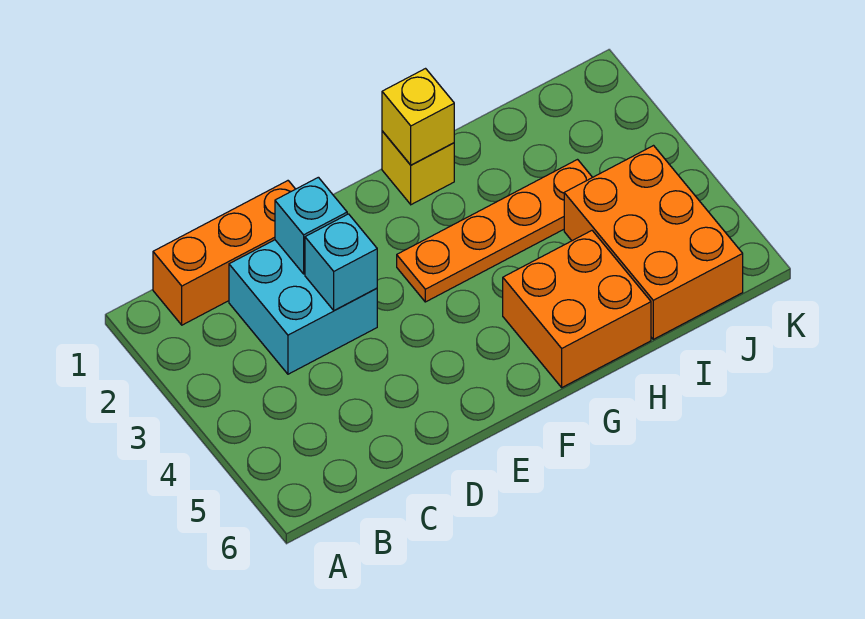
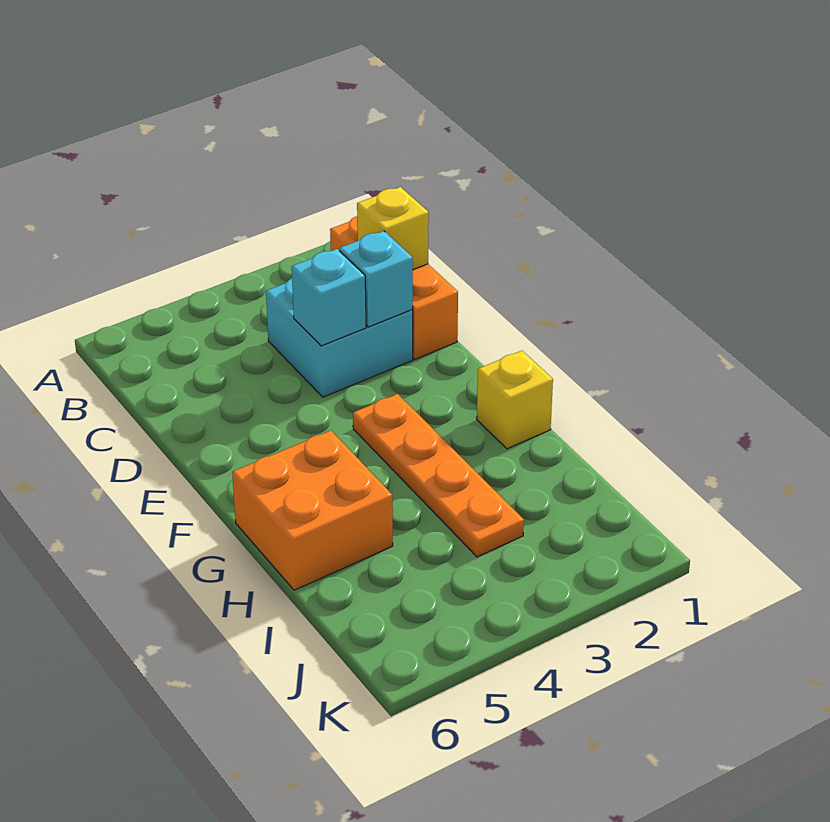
yellow brick G1 level 2 -> yellow brick C1 level 2
orange brick I4:J6 level 1 -> none

